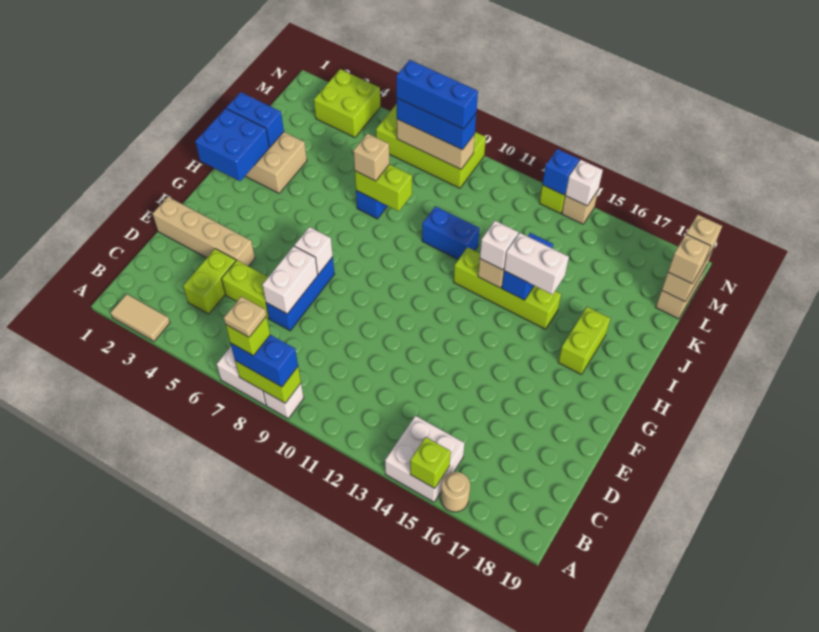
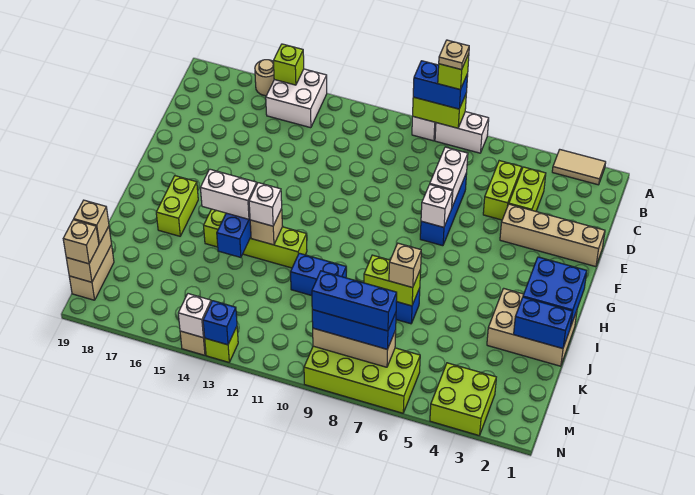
lime brick D5:D6 level 1 -> lime brick C5:D5 level 1

